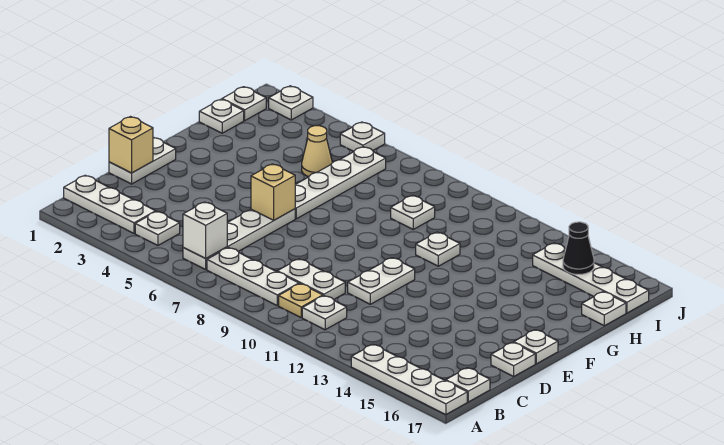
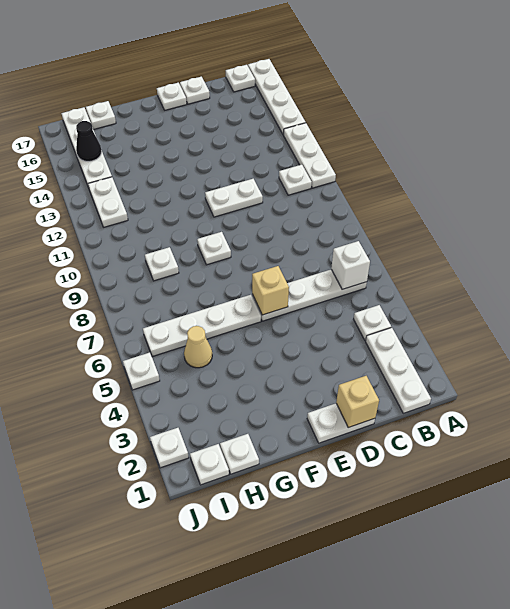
white plate B7:B9 level 1 -> white plate A11:A13 level 1
tan plate B10 level 1 -> none
white plate C9:C10 level 1 -> white plate I12:I13 level 1
white plate G11 level 1 -> white plate F9 level 1

